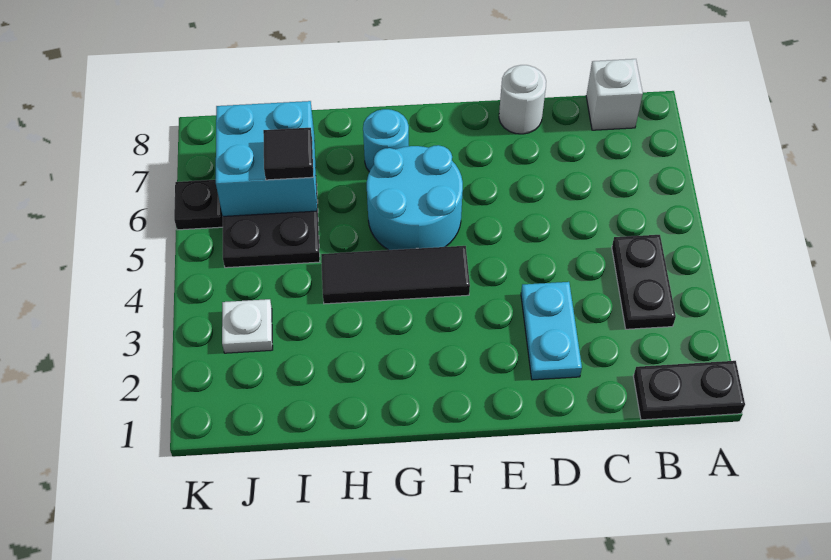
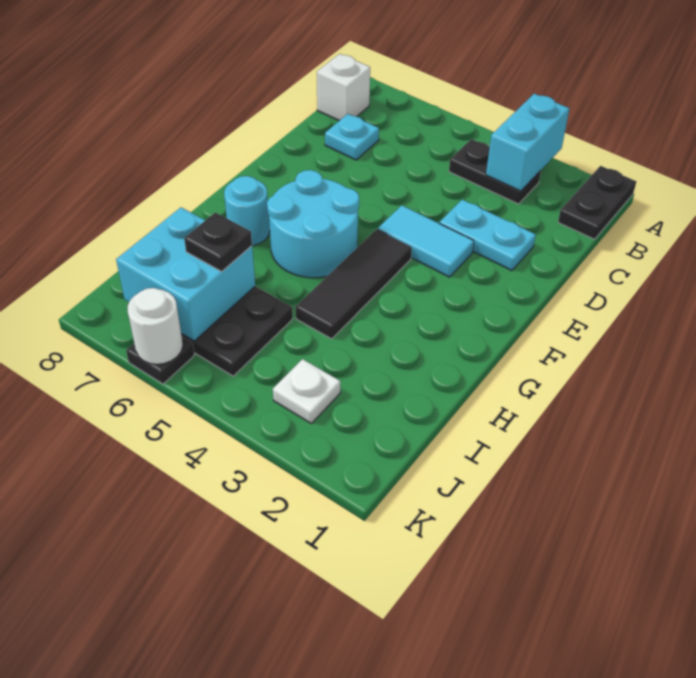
none -> cyan brick A3:B3 level 2
none -> cyan plate C7 level 1
white round brick D8 level 1 -> white round brick K6 level 2
none -> cyan tile E3:E4 level 1
black tile I6 level 3 -> black plate I6 level 3

